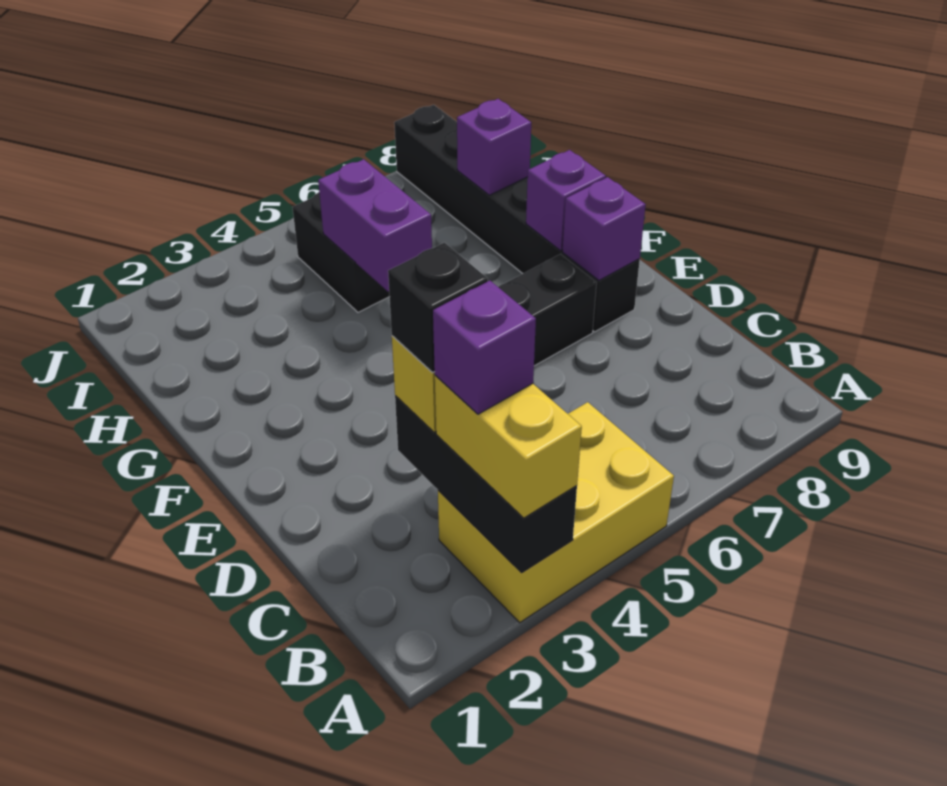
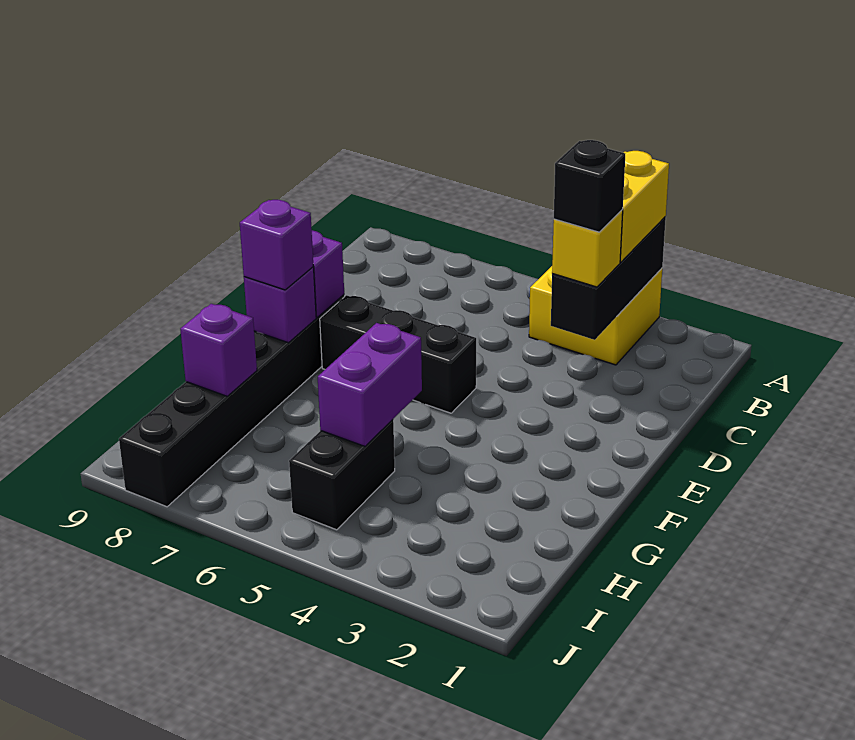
yellow brick A3:B5 level 1 -> yellow brick A3:B4 level 1
purple brick B3 level 4 -> purple brick F8 level 3

